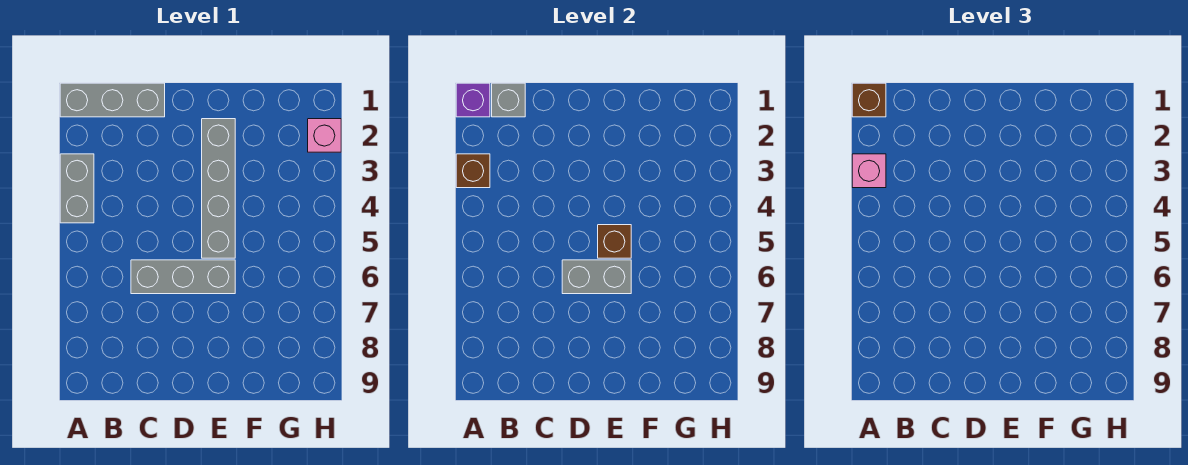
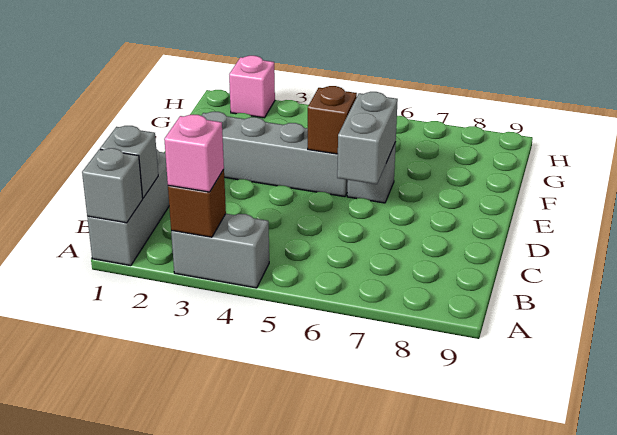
purple brick A1 level 2 -> grey brick A1 level 2
brown brick A1 level 3 -> none
grey brick C6:E6 level 1 -> grey brick E6 level 1

